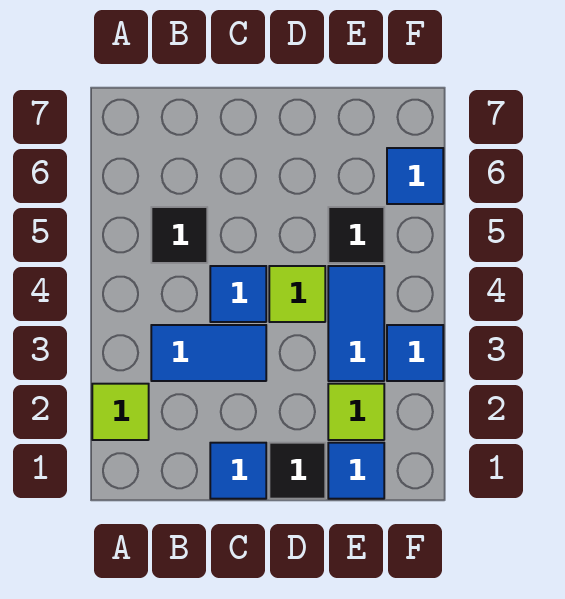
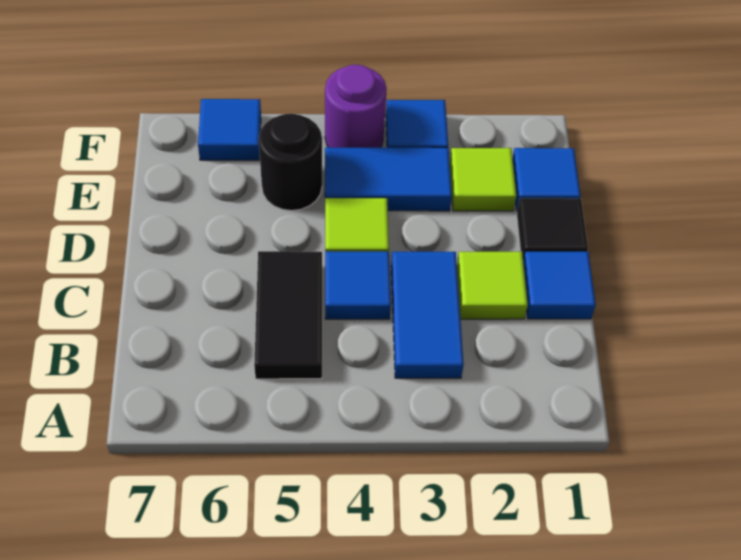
lime tile A2 level 1 -> lime tile C2 level 1
black tile B5 level 1 -> black tile B5:C5 level 1
black tile E5 level 1 -> black round brick E5 level 1
none -> purple round brick F4 level 1

